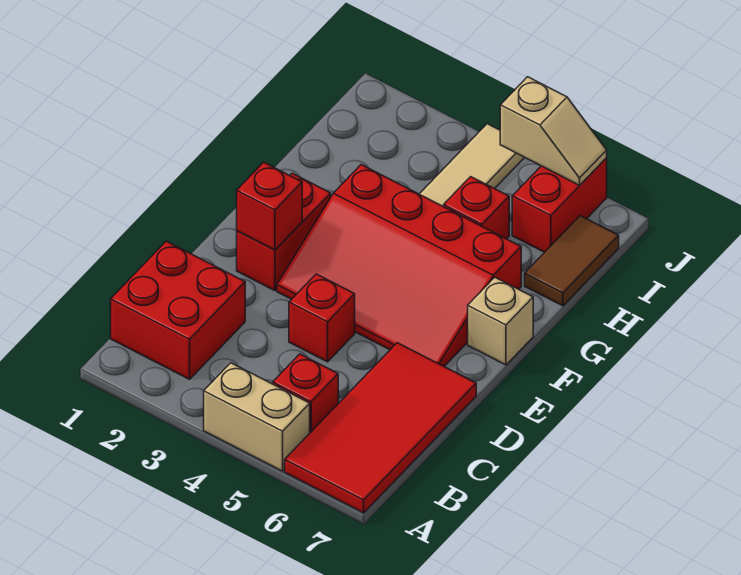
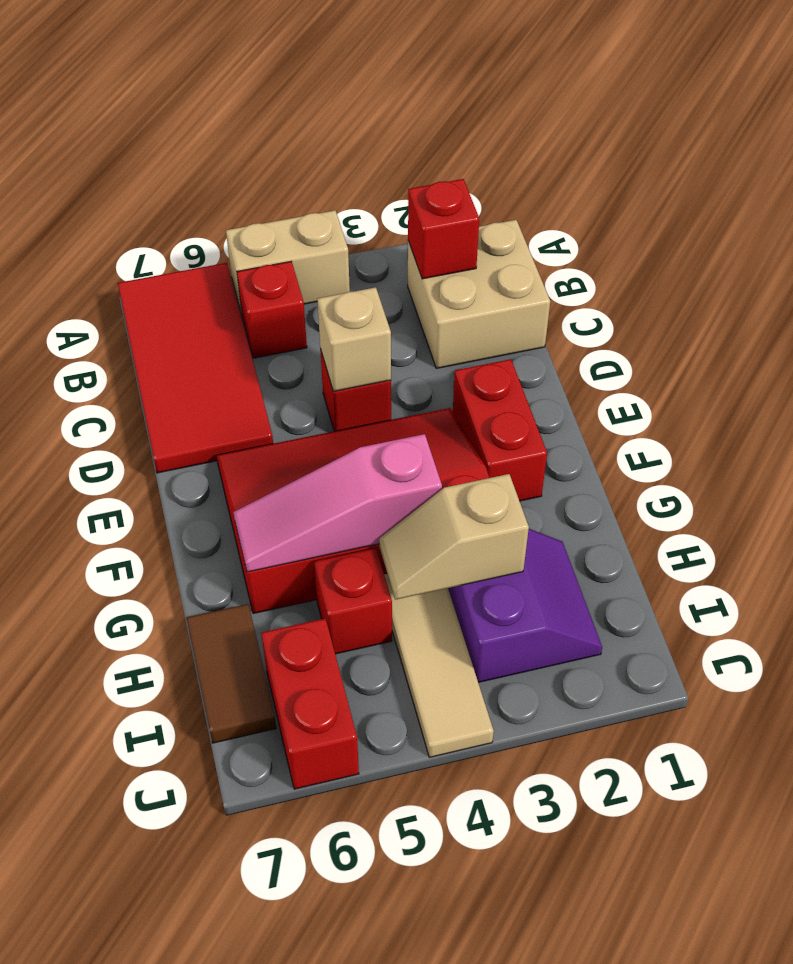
red brick B1:C2 level 1 -> tan brick B1:C2 level 1
red brick E2 level 2 -> red brick B2 level 2
tan brick F7 level 1 -> tan brick D4 level 2
none -> pink slope G4:G6 level 2 top 4
none -> purple slope H2:I3 level 1 top 3
tan slope J5:J6 level 2 top 5 -> tan slope H3:H4 level 2 top 3

